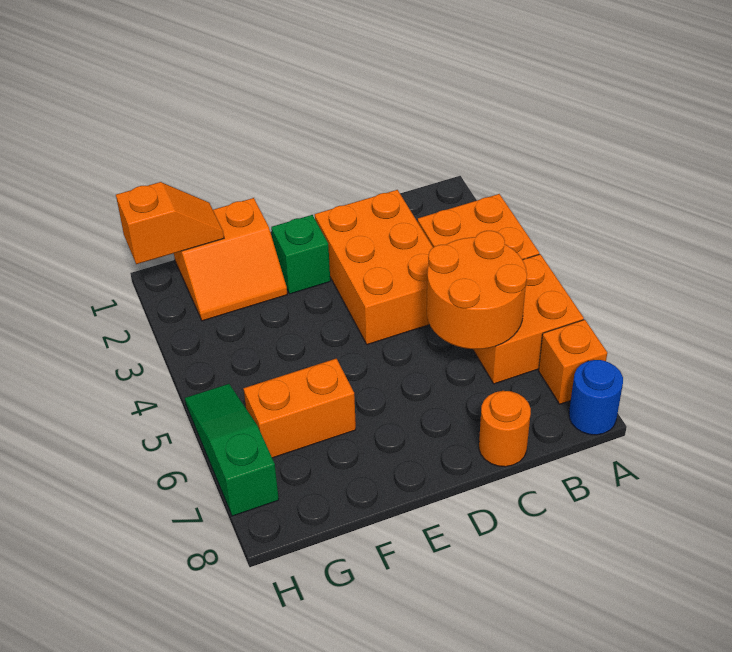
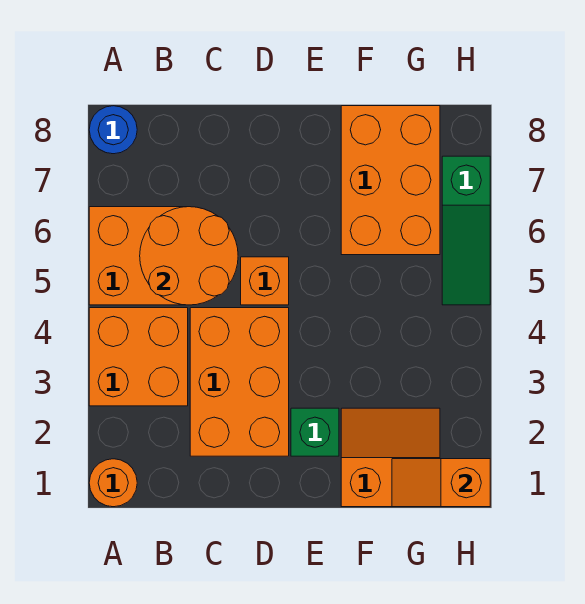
orange brick A7 level 1 -> orange brick D5 level 1
orange round brick C8 level 1 -> orange round brick A1 level 1
orange brick F6:G6 level 1 -> orange brick F6:G8 level 1

